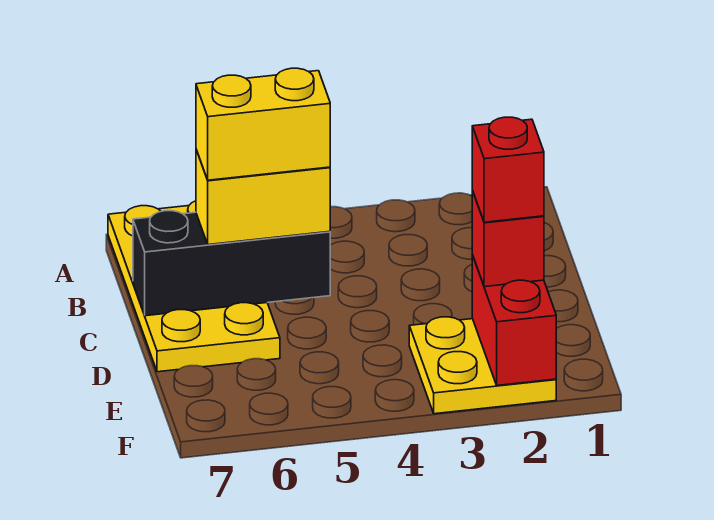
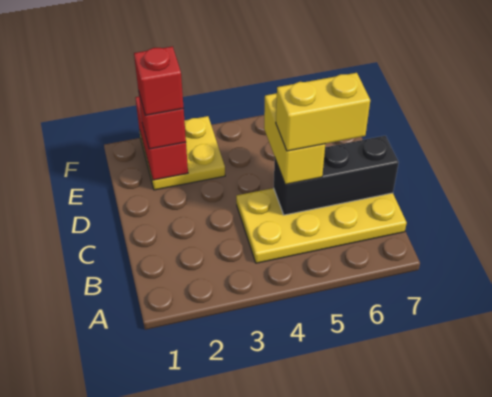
yellow plate A6:D7 level 1 -> yellow plate B4:C7 level 1
yellow brick C5:C6 level 3 -> yellow brick C5:D5 level 3

